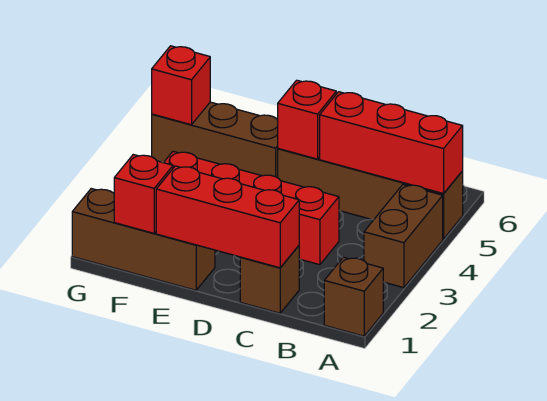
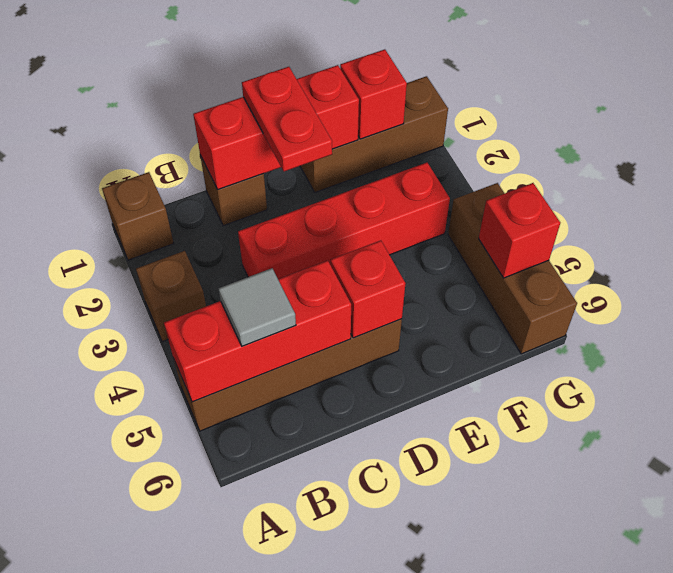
brown brick A3:A4 level 1 -> brown brick A3 level 1
none -> grey tile B5 level 3
none -> red plate D1:D2 level 3
brown brick E5:G5 level 1 -> brown brick G4:G6 level 1

